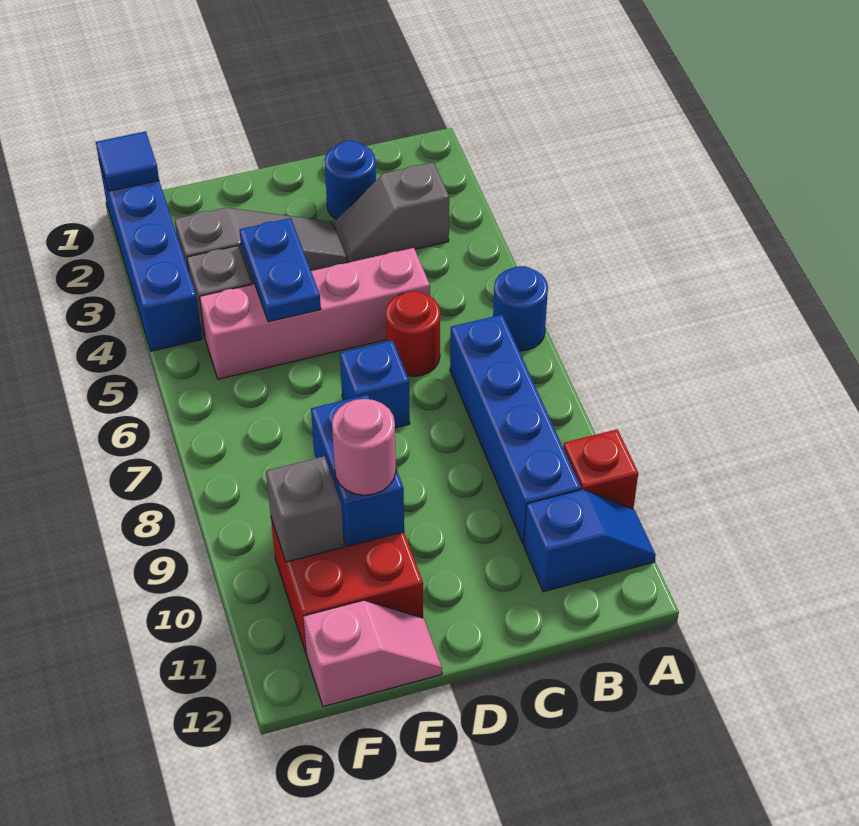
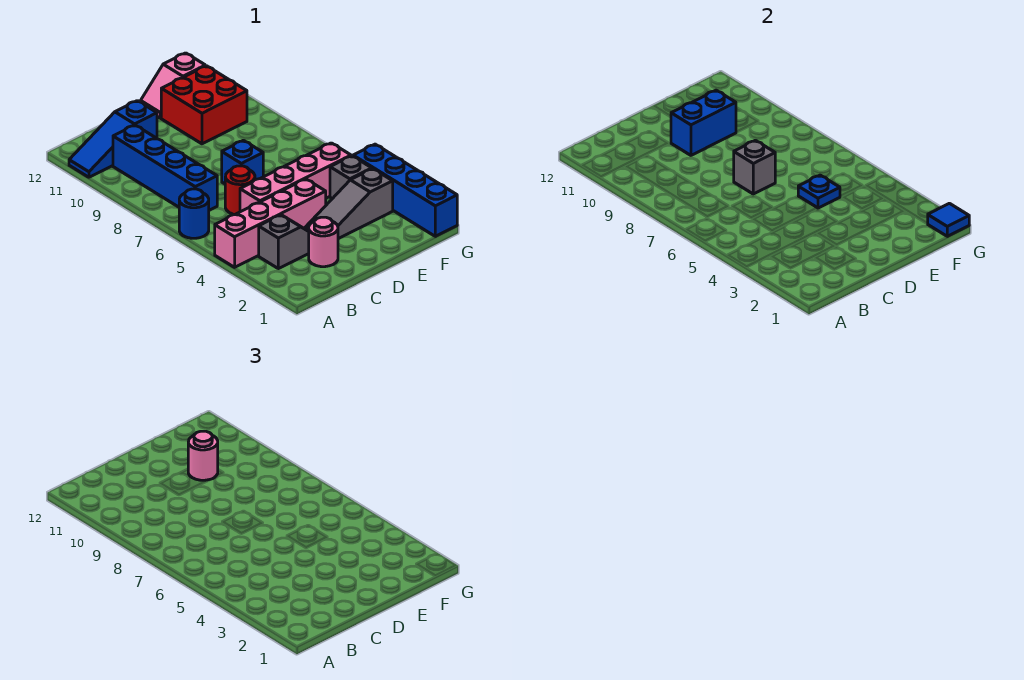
none -> pink brick A4:D4 level 1
red brick A10 level 1 -> none
blue slope A11:B11 level 1 top B -> blue slope A11:C11 level 1 top C
blue round brick C2 level 1 -> pink round brick C2 level 1
blue plate E4:E5 level 2 -> blue plate E5 level 2
blue brick E9:E10 level 2 -> blue brick D10:E10 level 2
grey brick F10 level 2 -> grey brick D7 level 2

